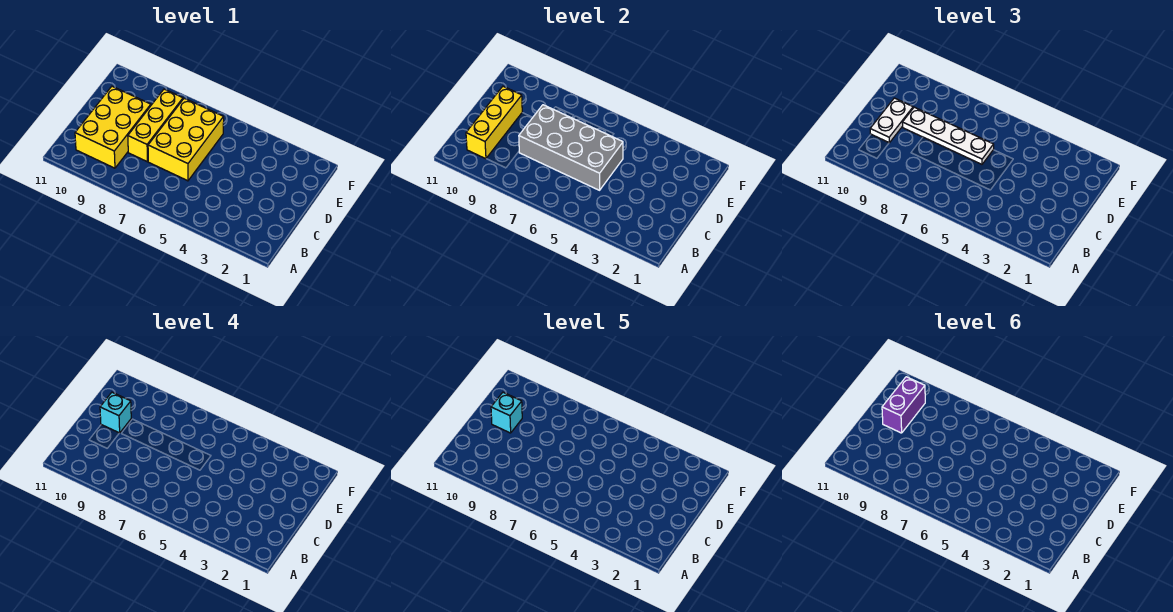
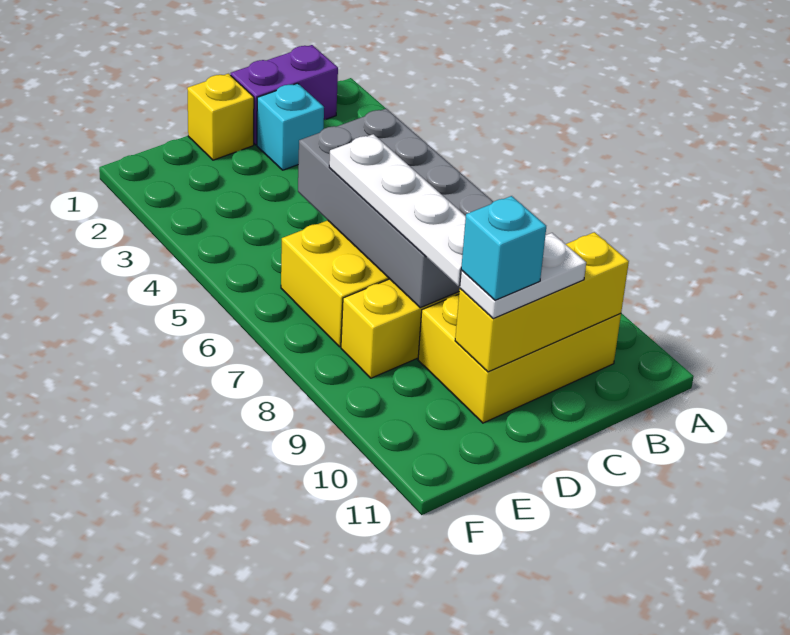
none -> yellow brick D1 level 1
cyan brick D10 level 5 -> cyan brick C2 level 1
purple brick D10:E10 level 6 -> purple brick B1:C1 level 1

